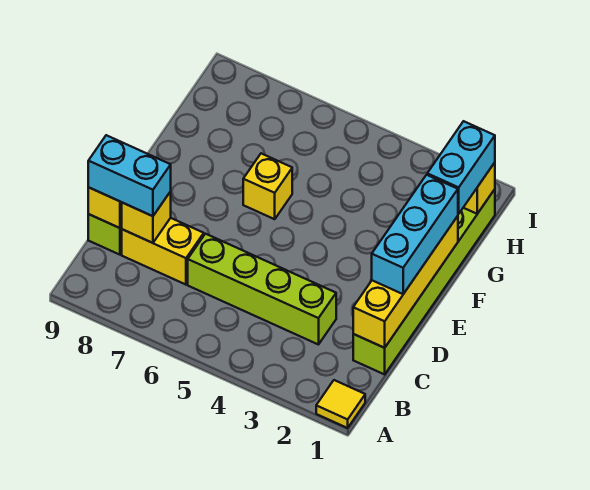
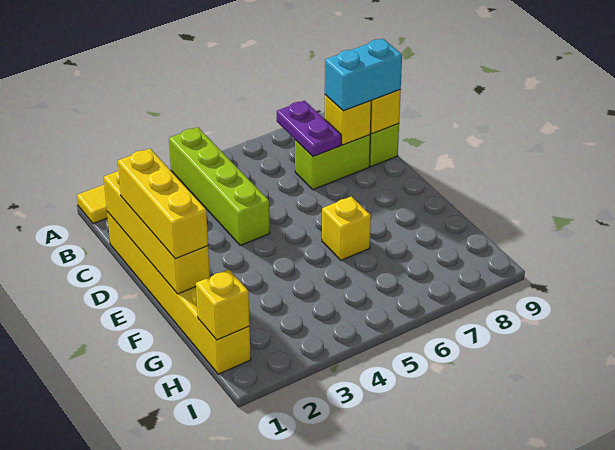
none -> purple plate B7:C7 level 2
lime brick C1:H1 level 1 -> yellow brick C1:H1 level 1
lime brick C3:C6 level 1 -> lime brick A4:D4 level 1
yellow brick C7:C8 level 1 -> lime brick C7:C8 level 1
cyan brick D1:F1 level 3 -> yellow brick D1:F1 level 3
cyan brick G1:H1 level 3 -> none

